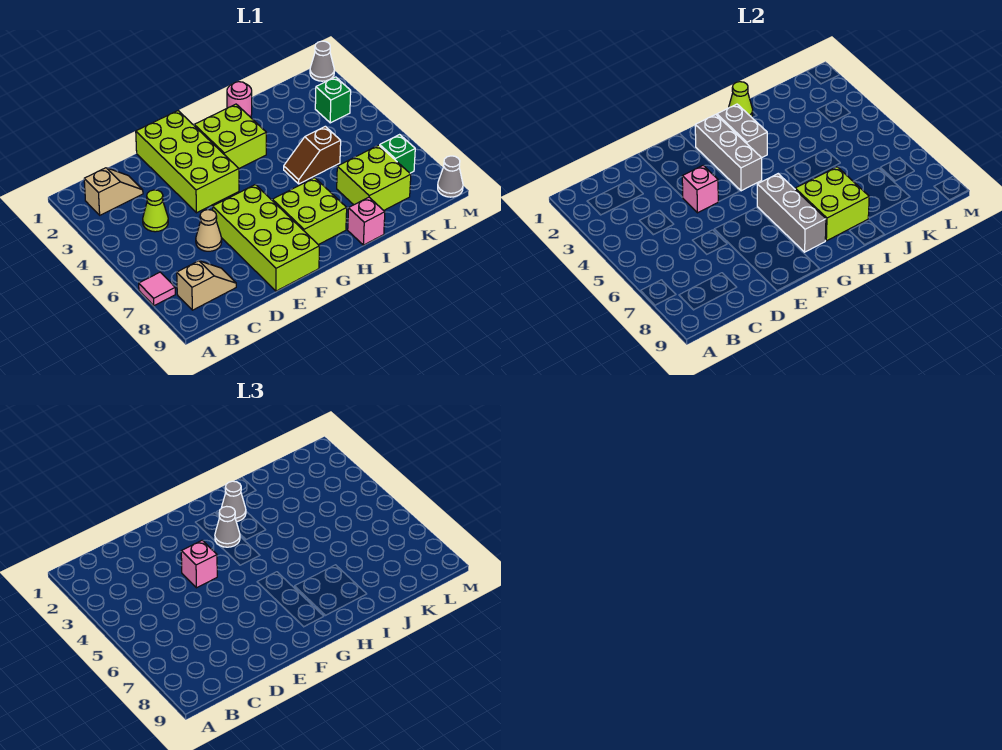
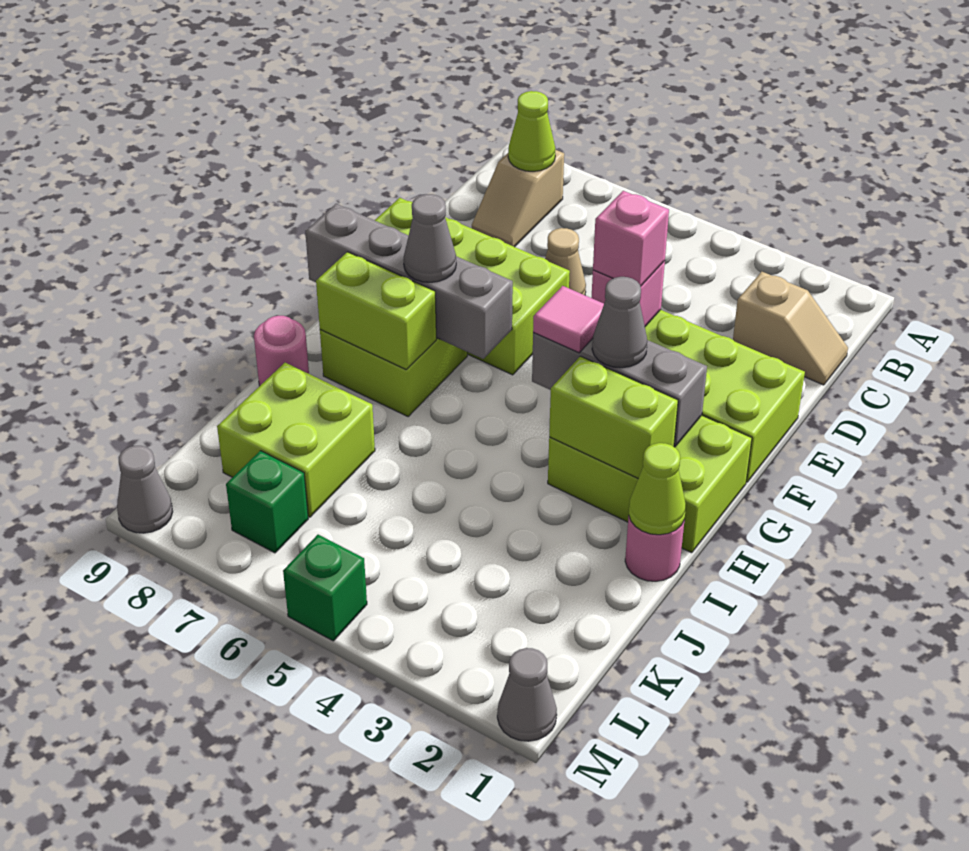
pink tile A7 level 1 -> pink tile G4 level 3
tan slope B2:C2 level 1 top B -> tan slope C1:C2 level 1 top 2
lime cone C4 level 1 -> lime cone B8 level 2
lime brick G2:H3 level 1 -> lime brick G1:H3 level 1
grey brick G6:G8 level 2 -> grey brick G6:G9 level 2
grey brick H2:H3 level 2 -> lime brick H2:H3 level 2
grey cone H2 level 3 -> grey cone G7 level 3
lime brick H7:I8 level 2 -> lime brick H7:H8 level 2
brown slope I5:J5 level 1 top J -> none
pink brick I9 level 1 -> pink round brick I9 level 1
green brick L3 level 1 -> green brick M5 level 1

